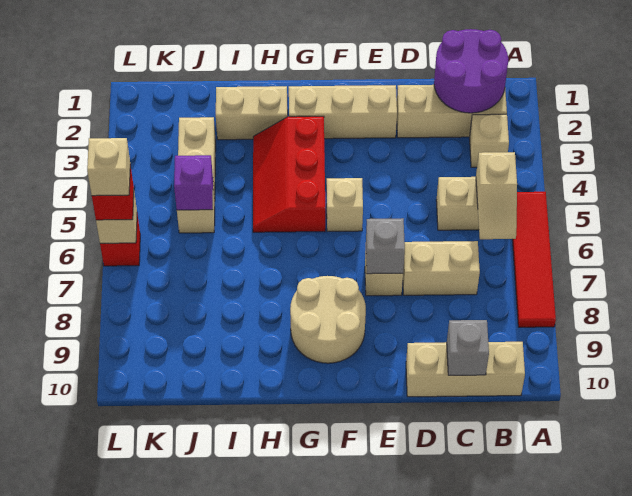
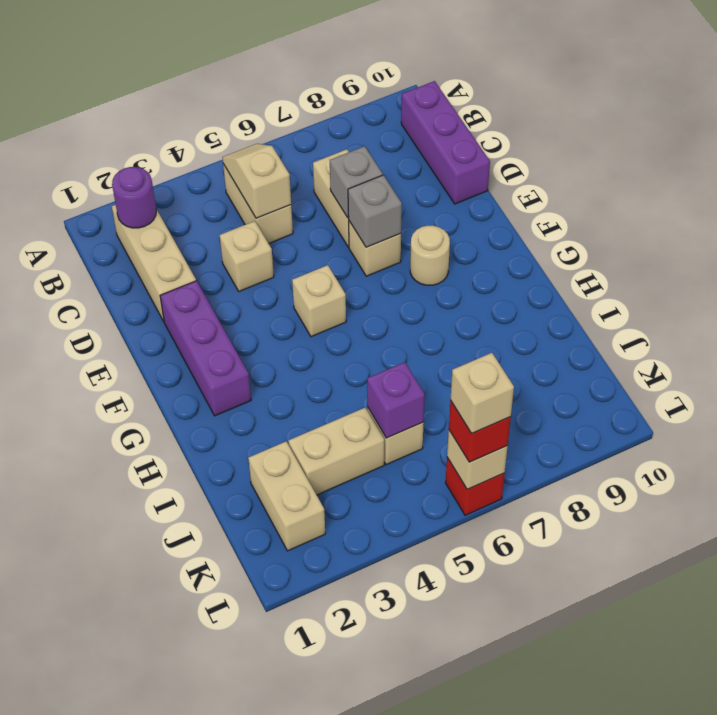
red tile A5:A8 level 1 -> none
purple round brick B1:C2 level 2 -> purple round brick B2 level 2
tan brick B3 level 1 -> tan brick D4 level 1
tan slope B5:B6 level 2 top 5 -> tan slope B5:C5 level 2 top C
tan brick B10:D10 level 1 -> purple brick B10:D10 level 1
grey brick C10 level 2 -> grey brick D7 level 2
tan brick E2:G2 level 1 -> purple brick E2:G2 level 1
tan round brick F8:G9 level 1 -> tan round brick F8 level 1
red slope G3:H5 level 1 top G -> none
tan brick H2:I2 level 1 -> tan brick J2:K2 level 1

